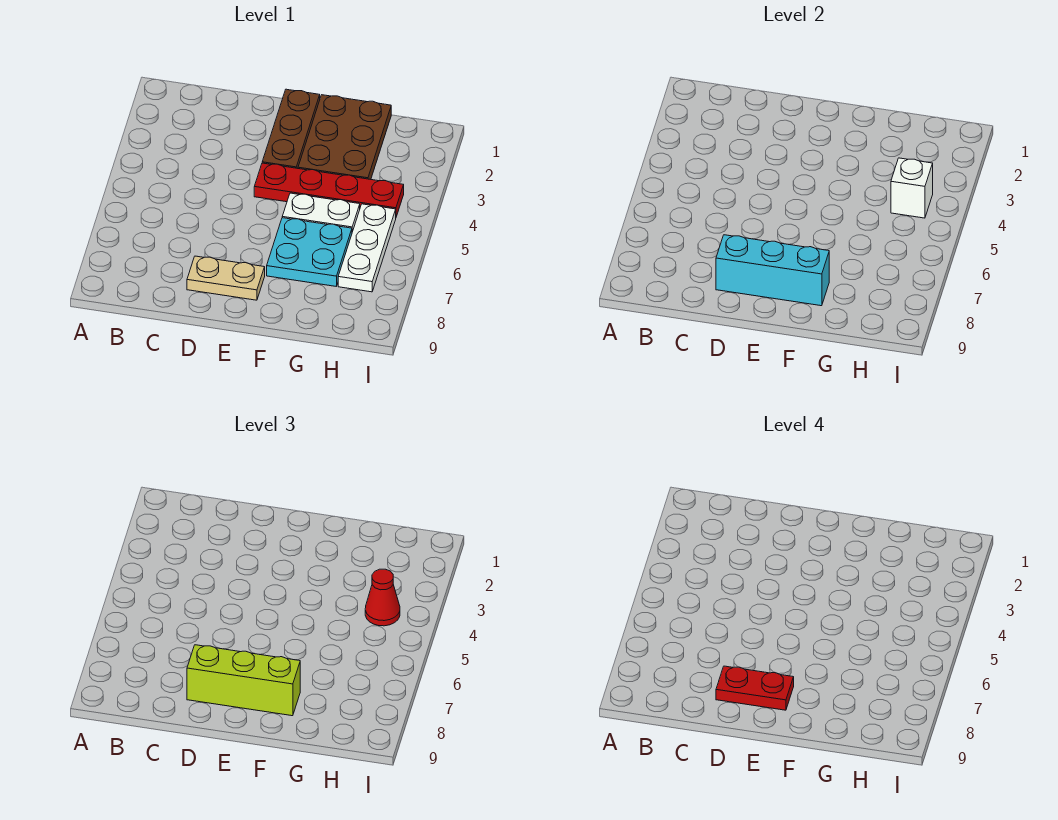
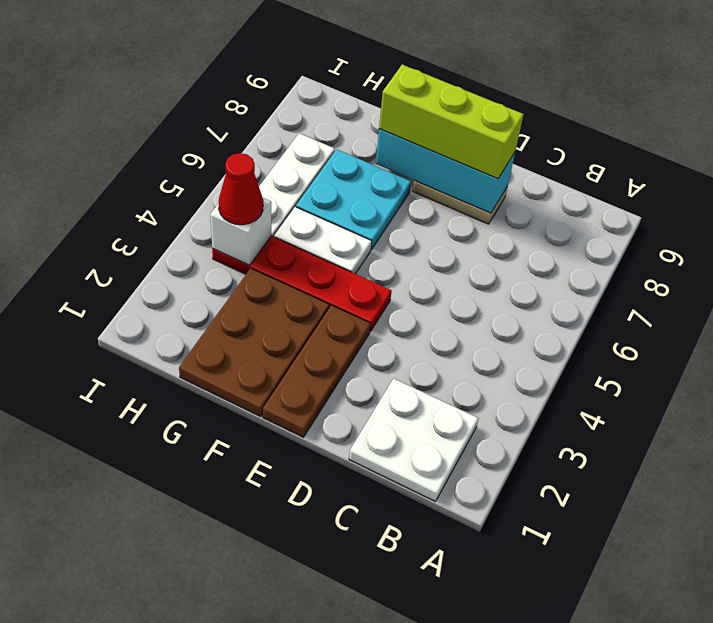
none -> white plate B1:C2 level 1
red plate D8:E8 level 4 -> none

